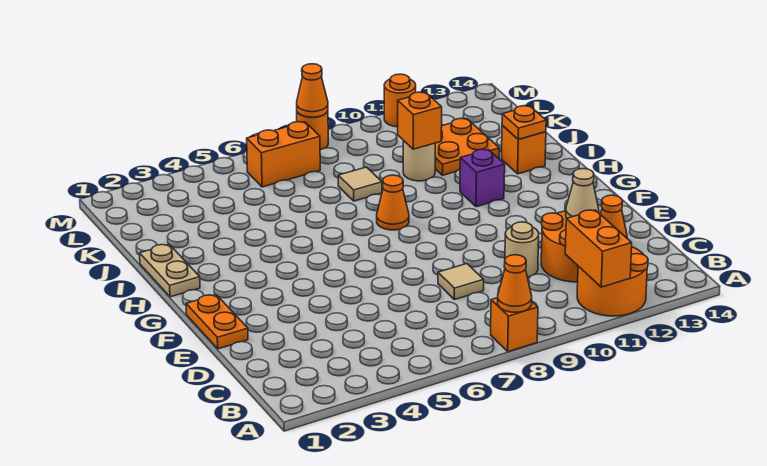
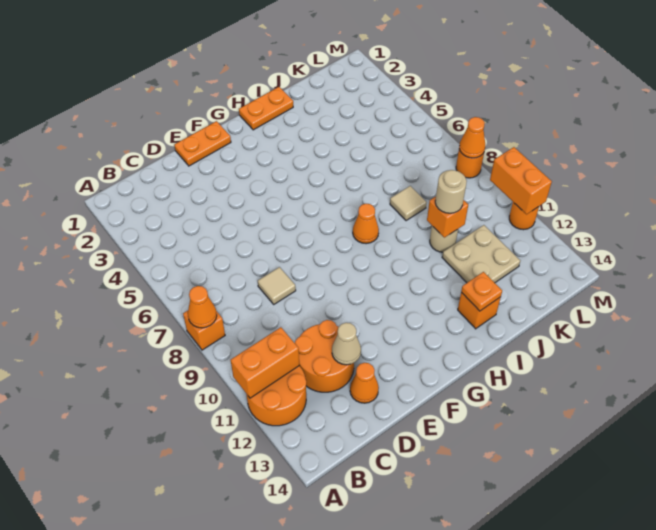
tan round brick D10 level 1 -> tan round brick J10 level 3
tan plate H1:I1 level 1 -> orange plate H1:I1 level 1
purple brick H11 level 1 -> none
orange plate J11:K12 level 1 -> tan plate J11:K12 level 1
orange brick L6:L7 level 1 -> orange brick M10:M11 level 2

